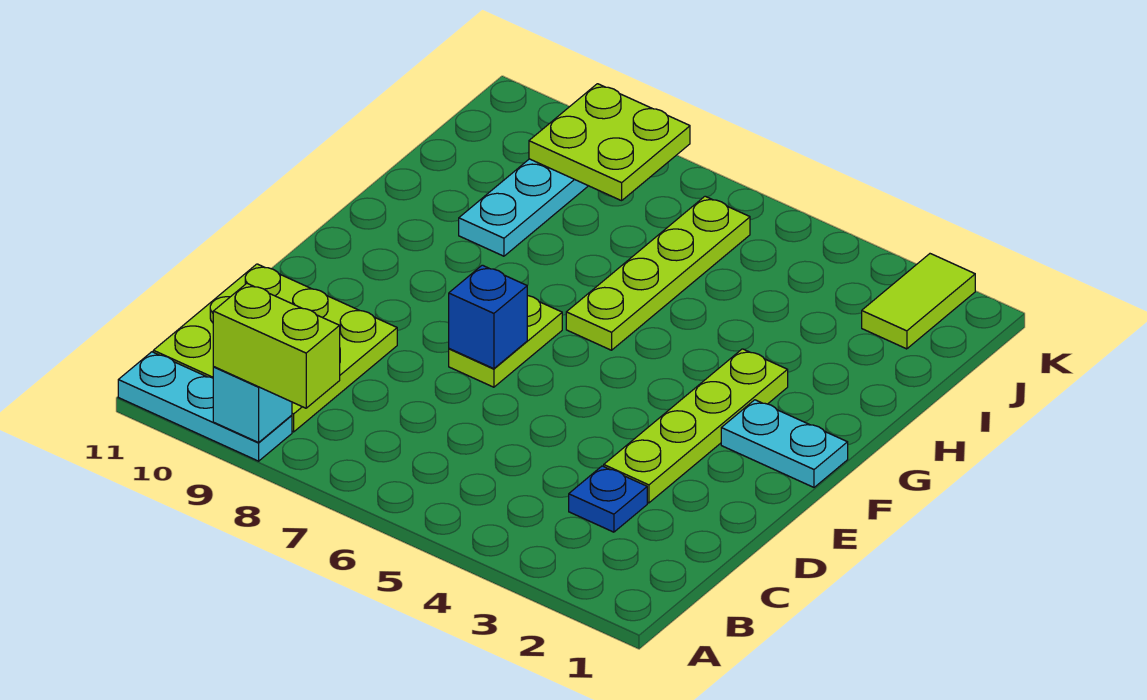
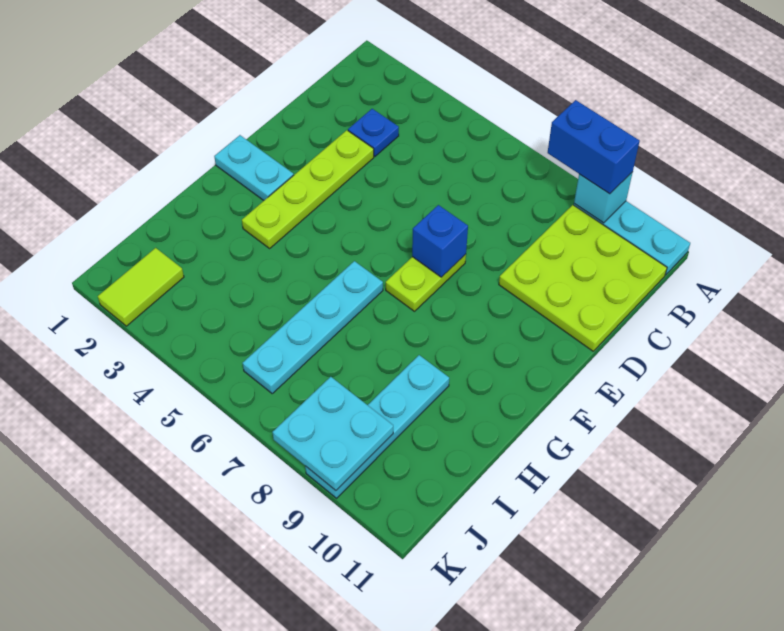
lime brick A8:A9 level 3 -> blue brick A8:A9 level 3
lime plate G6:J6 level 1 -> cyan plate G6:J6 level 1
lime plate J8:K9 level 2 -> cyan plate J8:K9 level 2

